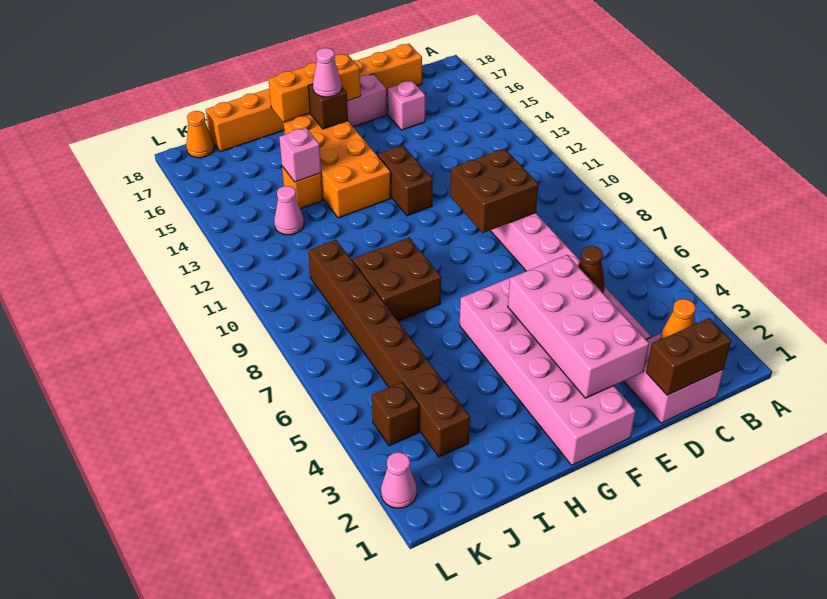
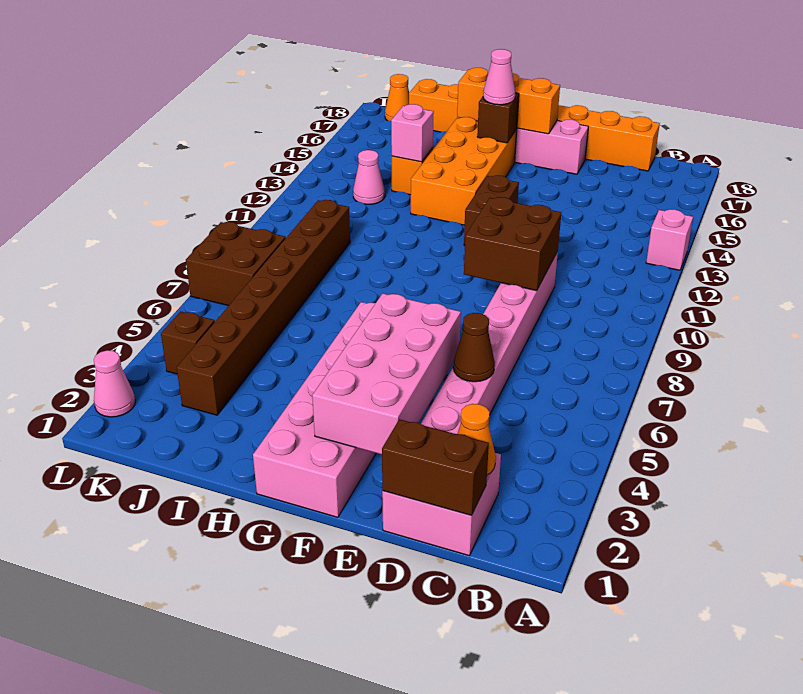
pink brick D16 level 1 -> pink brick A13 level 1
brown brick H8:I9 level 1 -> brown brick K7:L8 level 1

